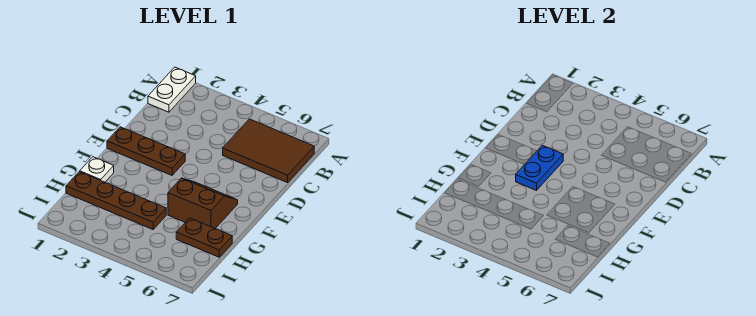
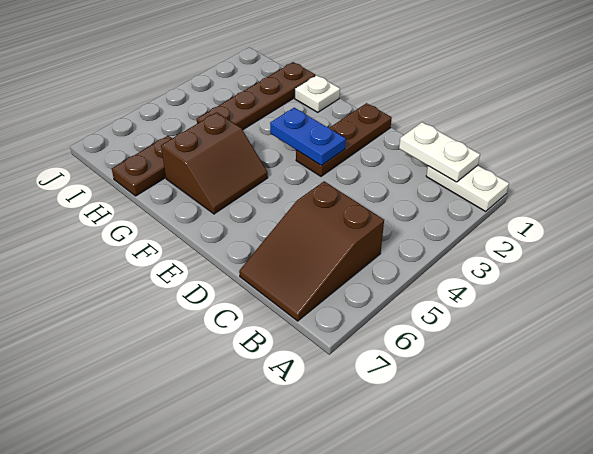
none -> white plate B1:C1 level 2
brown tile B5:C7 level 1 -> brown slope B5:C7 level 1 top 5

